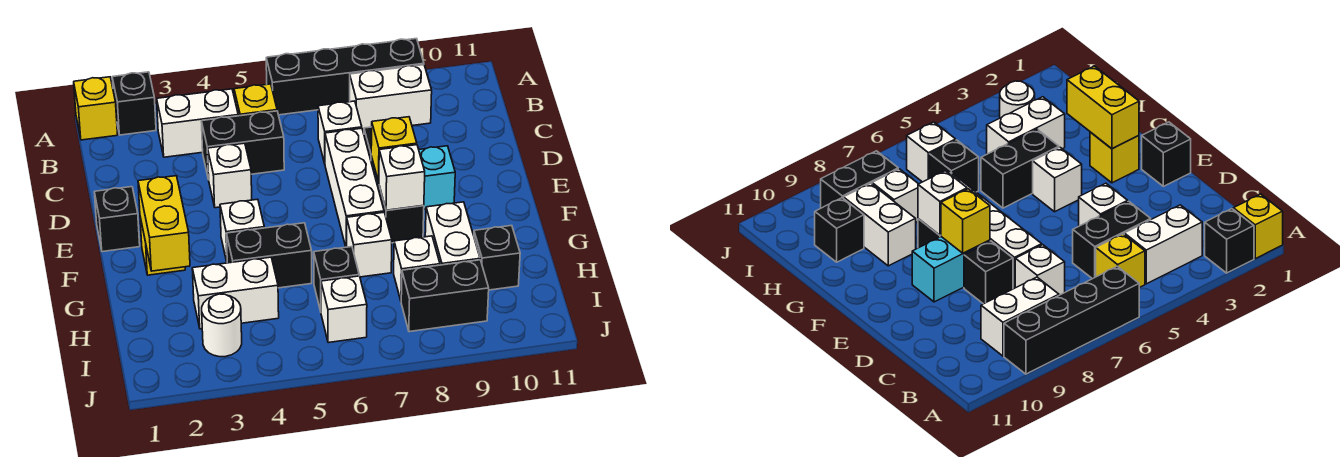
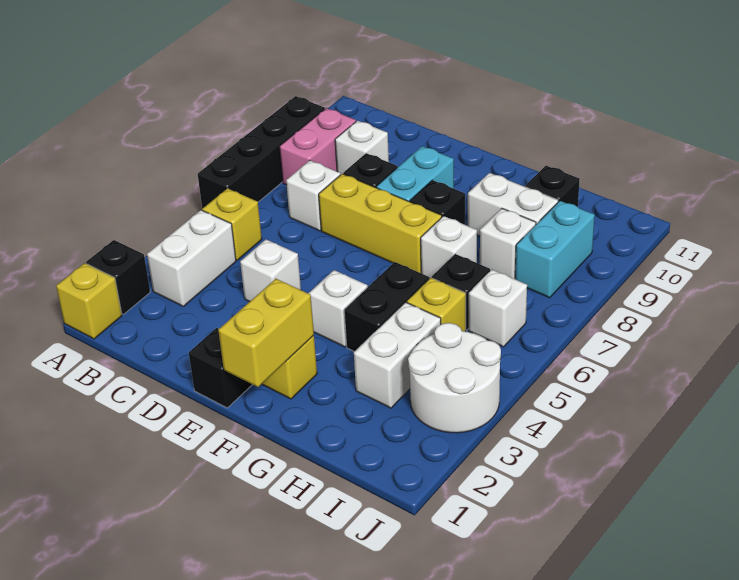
white brick B8:B9 level 1 -> pink brick B8:B9 level 1
black brick C4:C5 level 1 -> none
white brick D7:F7 level 1 -> yellow brick D7:F7 level 1
yellow brick E8 level 2 -> yellow brick H5 level 1
yellow brick F2:G2 level 2 -> yellow brick F1:F2 level 2
white brick F8 level 2 -> white brick C9 level 1
white round brick I3 level 1 -> white round brick I3:J4 level 1
black brick I8:I9 level 1 -> cyan brick I8:I9 level 1

